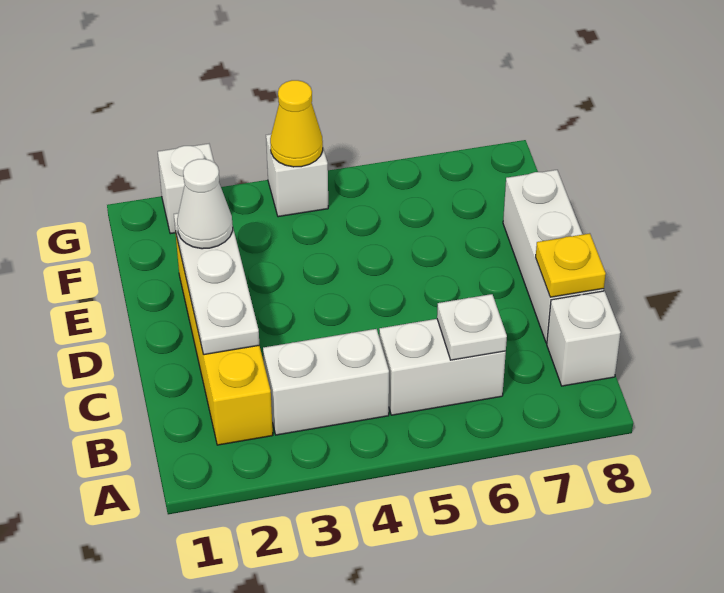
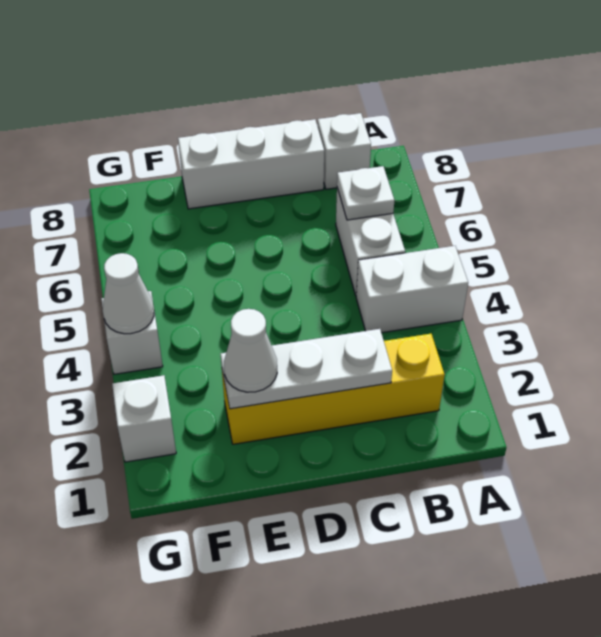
white brick B3:B4 level 1 -> white brick A4:B4 level 1
yellow plate C8 level 2 -> none
yellow cone G4 level 2 -> white cone G4 level 2

